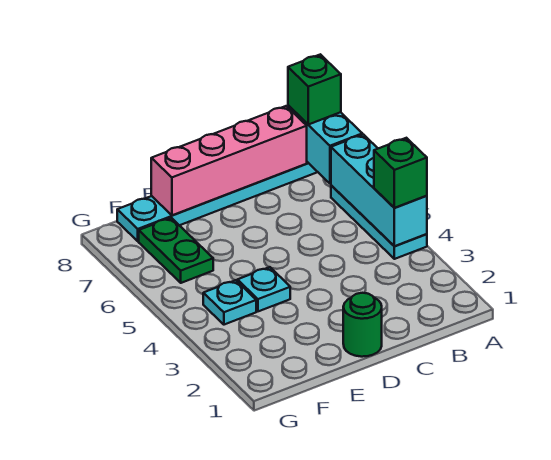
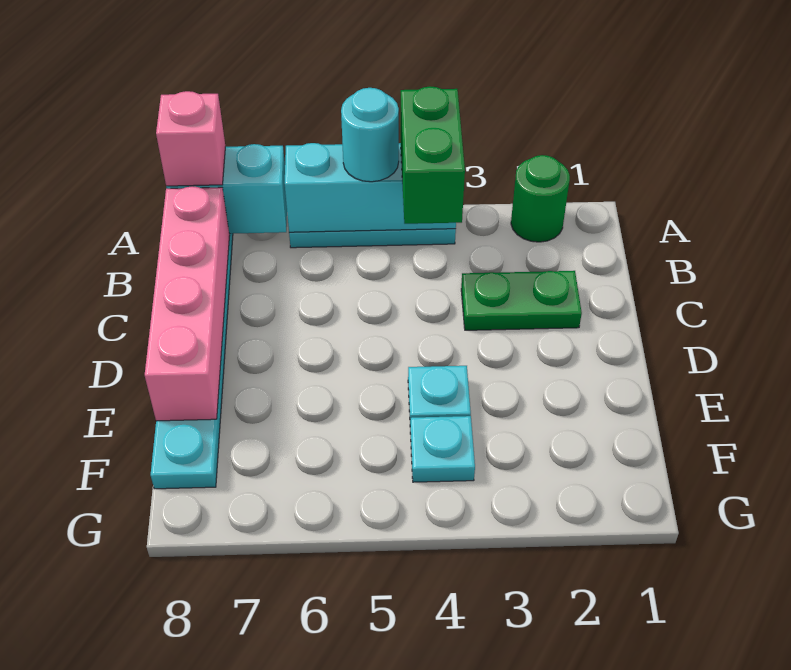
green brick A4 level 3 -> green brick A4:B4 level 3
none -> cyan round brick A5 level 3
green brick A8 level 3 -> pink brick A8 level 3
green round brick D1 level 1 -> green round brick A2 level 1
green plate F6:F7 level 1 -> green plate C2:C3 level 1

